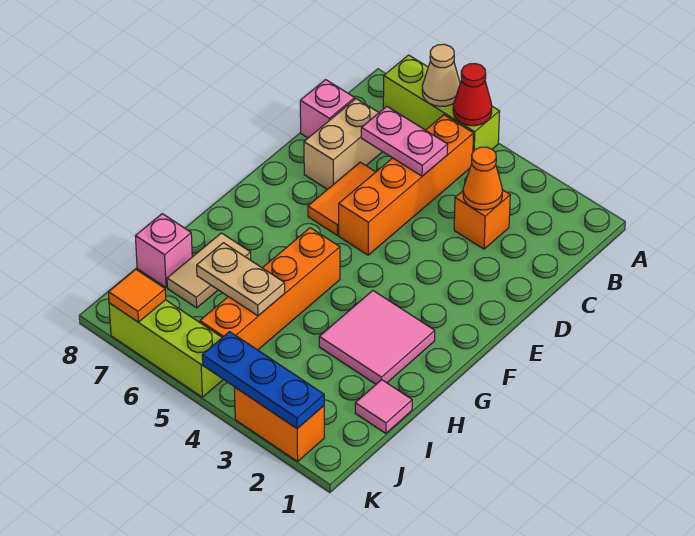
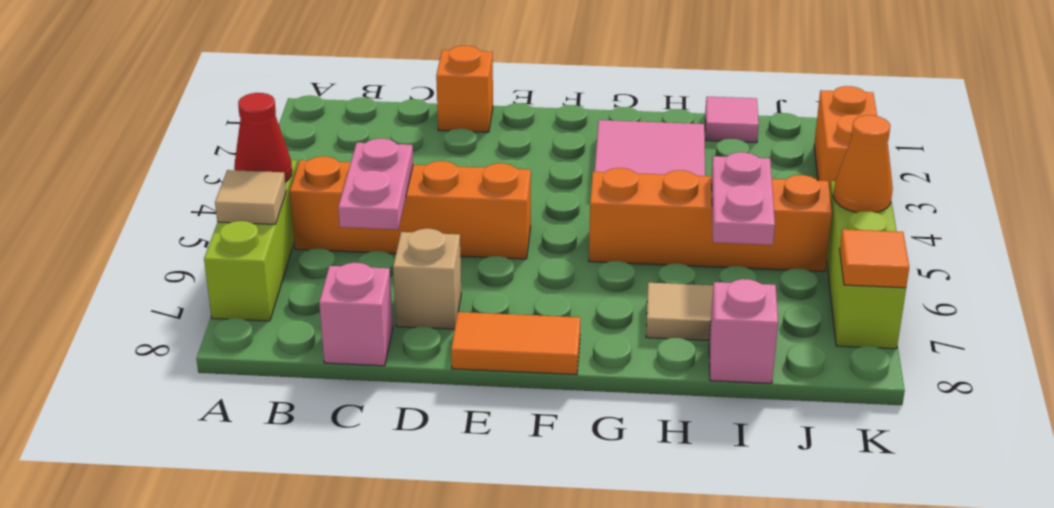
tan cone A6 level 2 -> tan tile A6 level 2
orange brick C3 level 1 -> orange brick D1 level 1
orange cone C3 level 2 -> orange cone K5 level 2
tan brick C7:D7 level 1 -> tan brick D7 level 1
orange tile D6:E6 level 1 -> orange tile E8:F8 level 1
tan plate I5:I6 level 2 -> pink plate I5:I6 level 2
blue plate K2:K4 level 2 -> none

